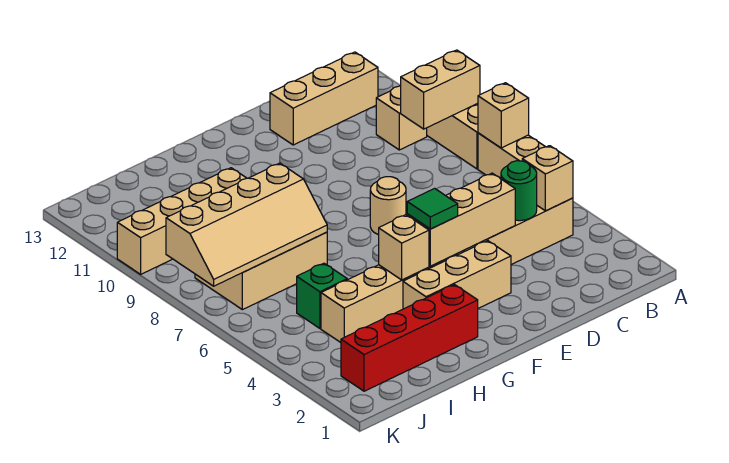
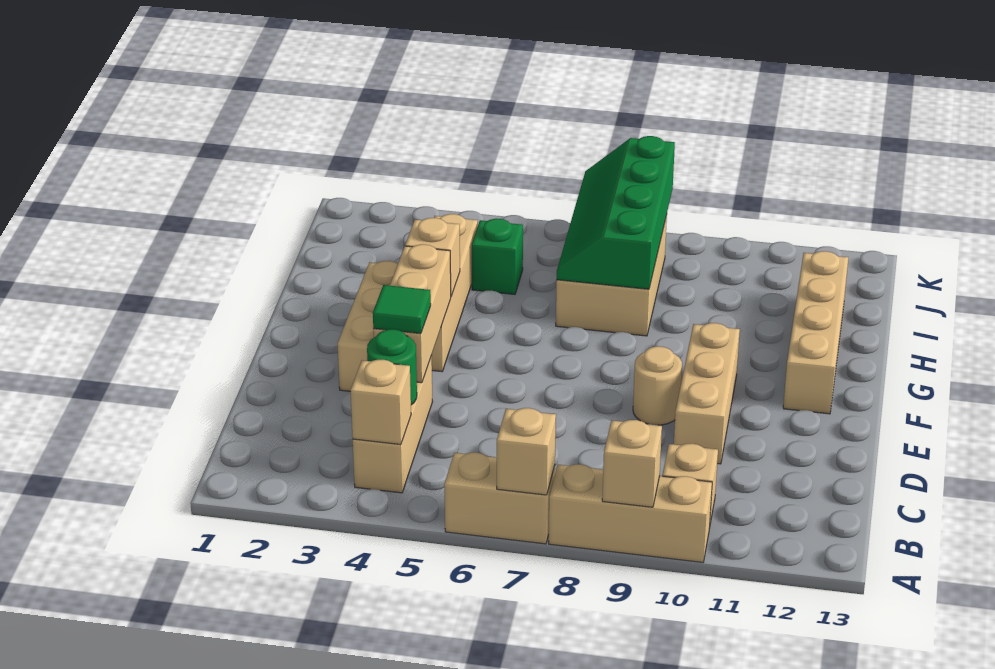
tan brick A9:B9 level 2 -> tan brick A9 level 2
tan brick B12:D12 level 1 -> tan brick D10:F10 level 1
tan round brick E7 level 1 -> tan round brick E9 level 1
green tile F4 level 3 -> green tile D4 level 3
red brick G2:J2 level 1 -> none
tan slope H7:K8 level 2 top 8 -> green slope H7:K8 level 2 top 8
tan brick H10:K10 level 1 -> tan brick F12:I12 level 1

